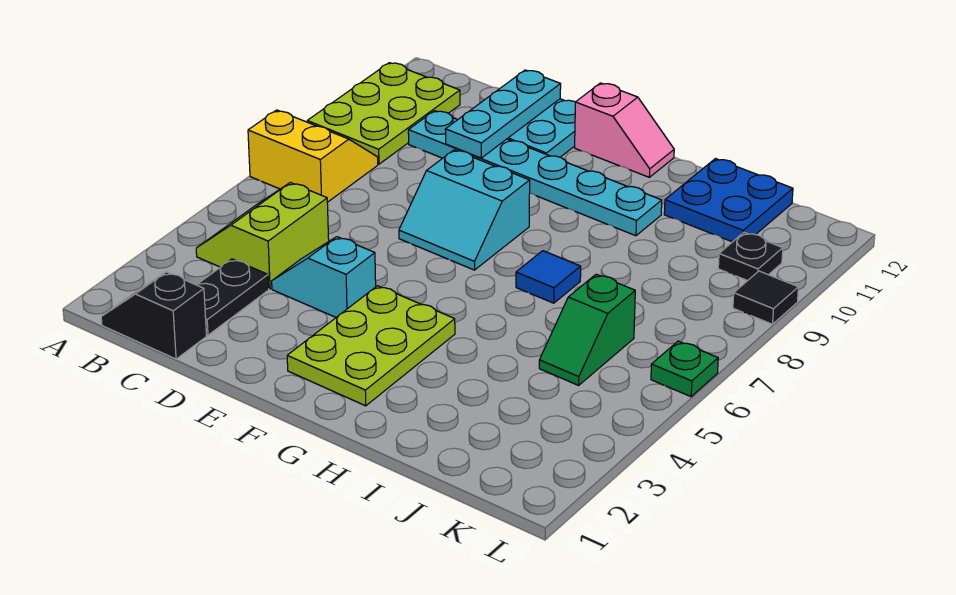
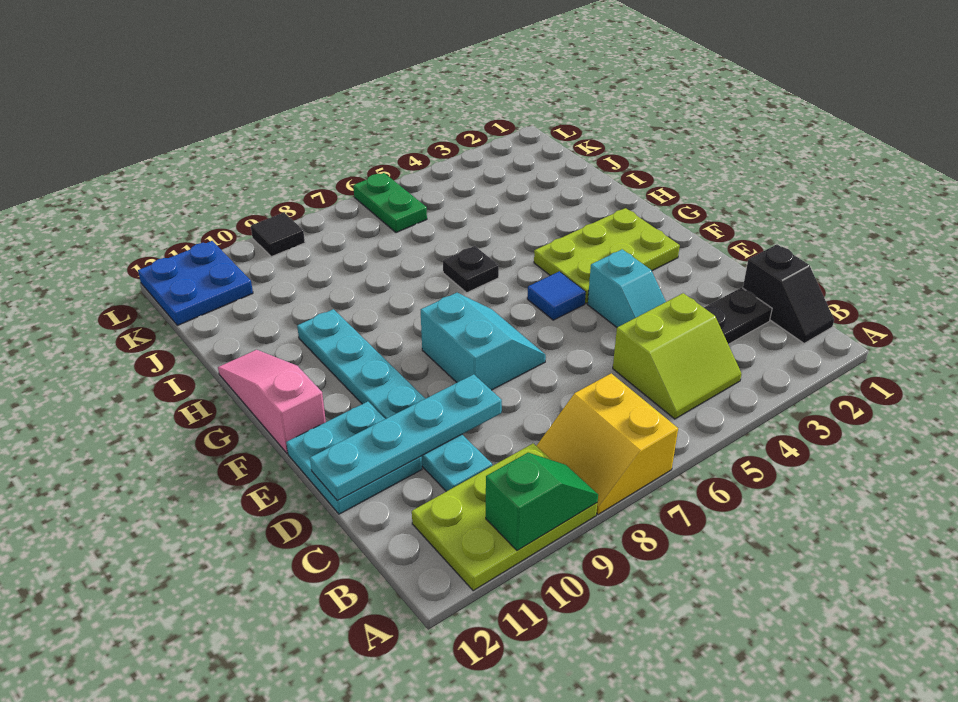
cyan plate D10:D12 level 2 -> cyan plate D9:D12 level 2
pink slope F12:G12 level 1 top F -> pink slope F12:H12 level 1 top F
blue tile H7 level 1 -> blue tile F5 level 1
blue plate I11:J12 level 1 -> blue plate K11:L12 level 1
green slope J5:J6 level 1 top 6 -> green slope A9:A10 level 2 top 10
black plate K10 level 1 -> black plate H6 level 1
green plate L6 level 1 -> green plate K6:L6 level 1

